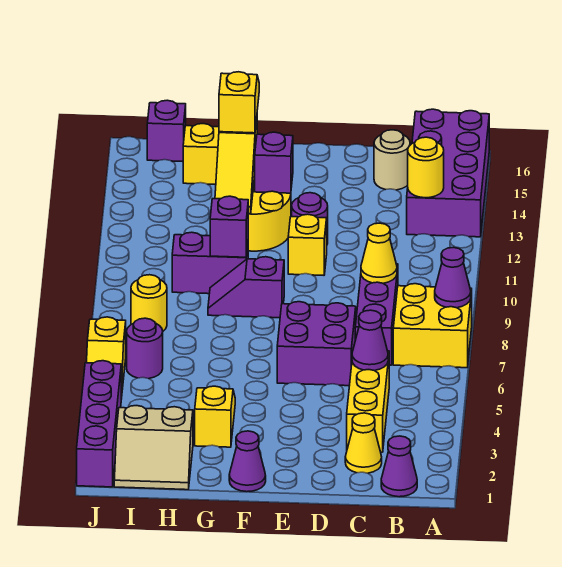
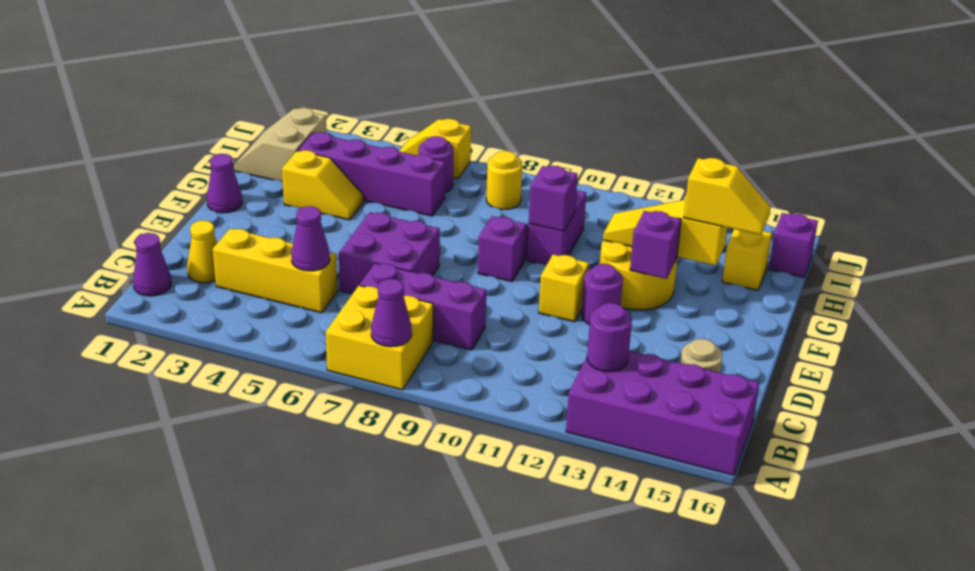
yellow round brick B13 level 2 -> purple round brick B13 level 2
yellow cone C9 level 2 -> none
purple brick J1:J4 level 1 -> purple brick H3:H6 level 1

